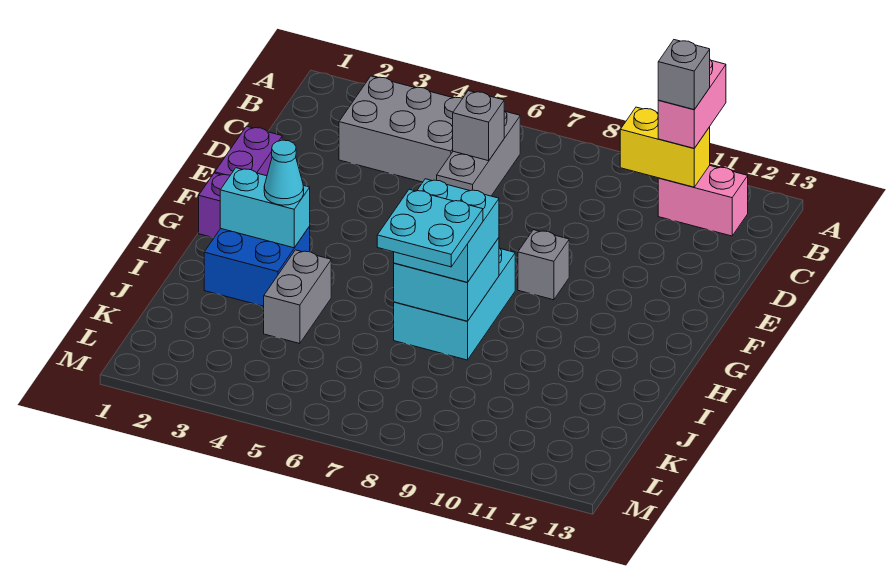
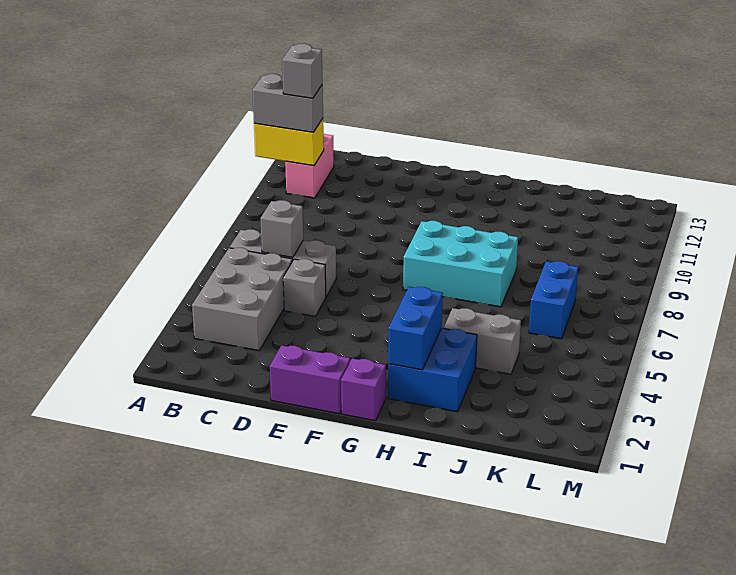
pink brick A11:B11 level 3 -> grey brick A11:B11 level 3
yellow brick B10:B11 level 2 -> yellow brick A11:B11 level 2
grey brick F9 level 1 -> grey brick D5 level 1
cyan brick H2:H3 level 2 -> blue brick H2:H3 level 2
cyan cone H3 level 3 -> none
cyan brick H7:I8 level 2 -> none
cyan brick H7:I8 level 3 -> none
cyan plate I7:J8 level 4 -> none
none -> blue brick K6:K7 level 1

